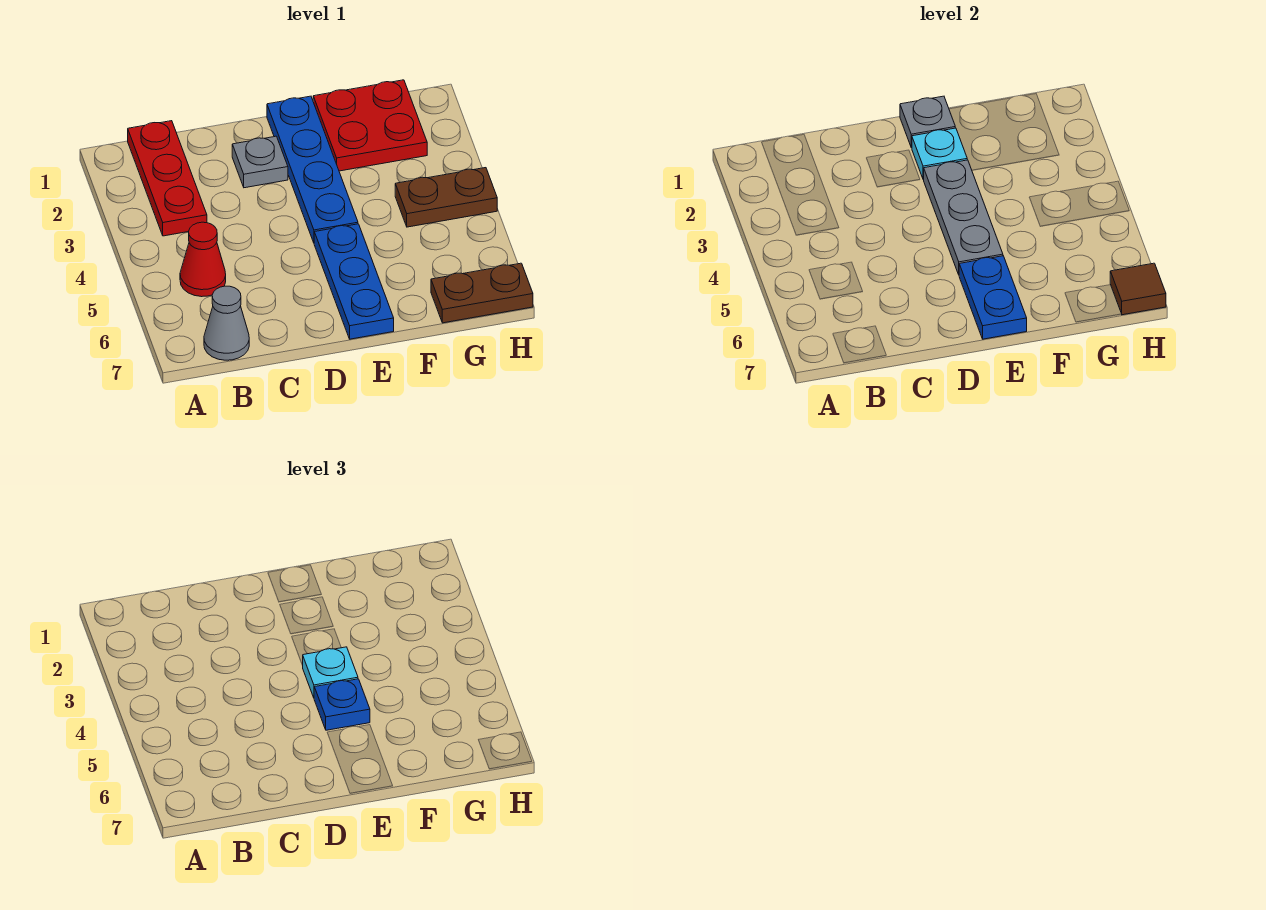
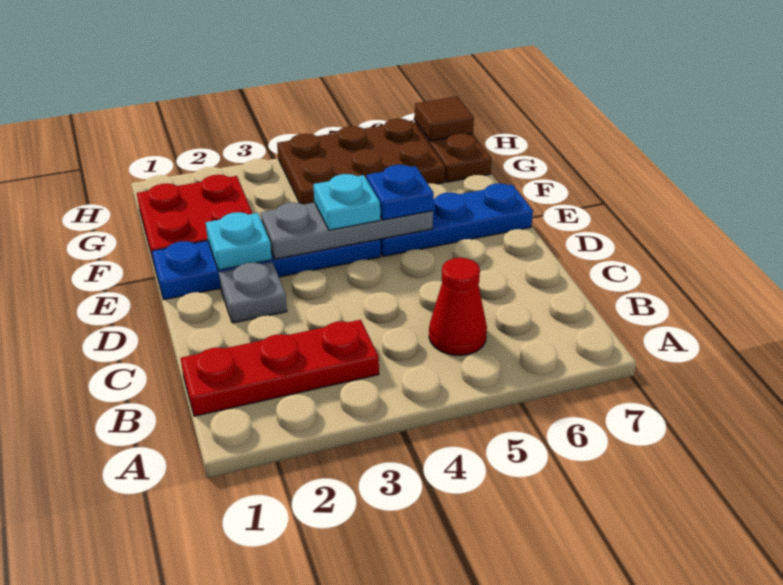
grey cone B7 level 1 -> none
grey plate E1 level 2 -> none
blue plate E6:E7 level 2 -> none
brown plate G4:H4 level 1 -> brown plate G4:H6 level 1

